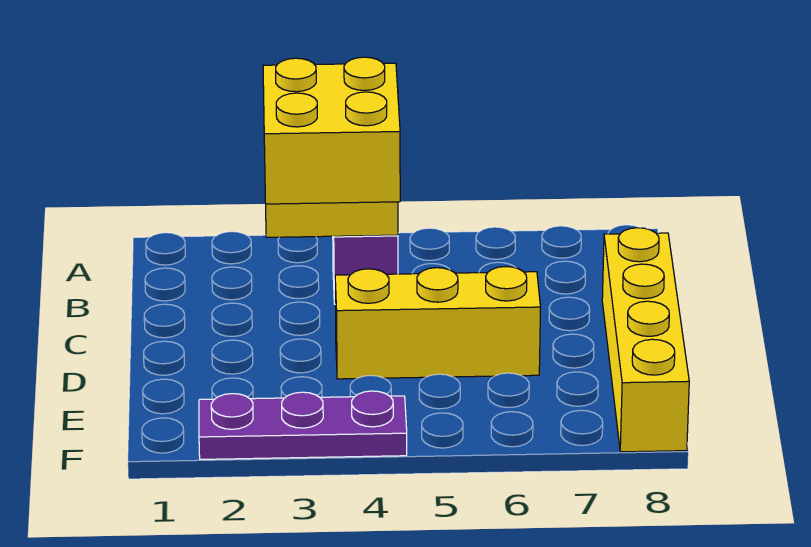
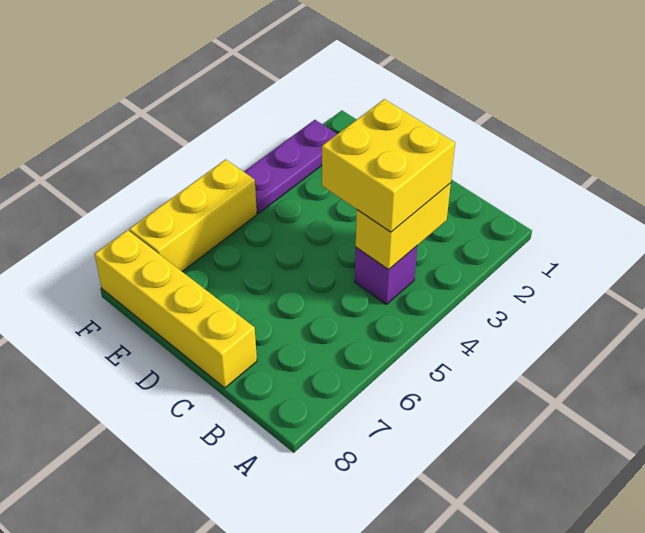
yellow brick D4:D6 level 1 -> yellow brick F5:F7 level 1

